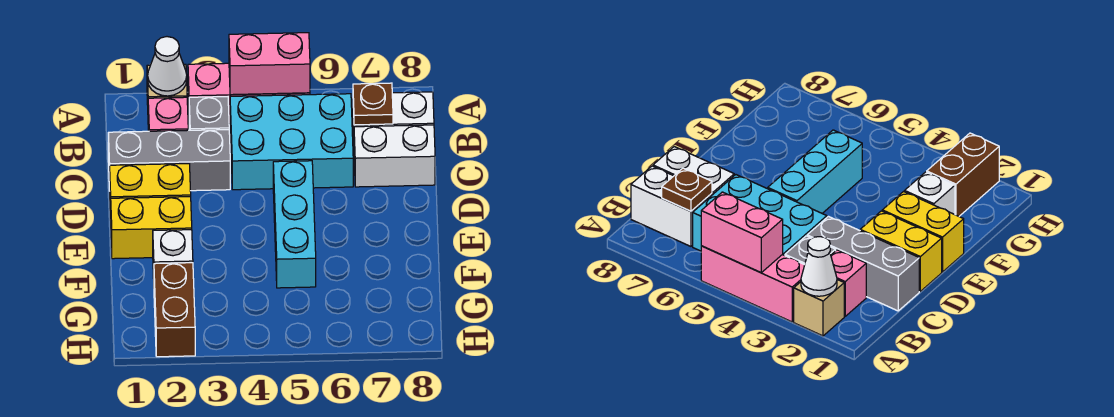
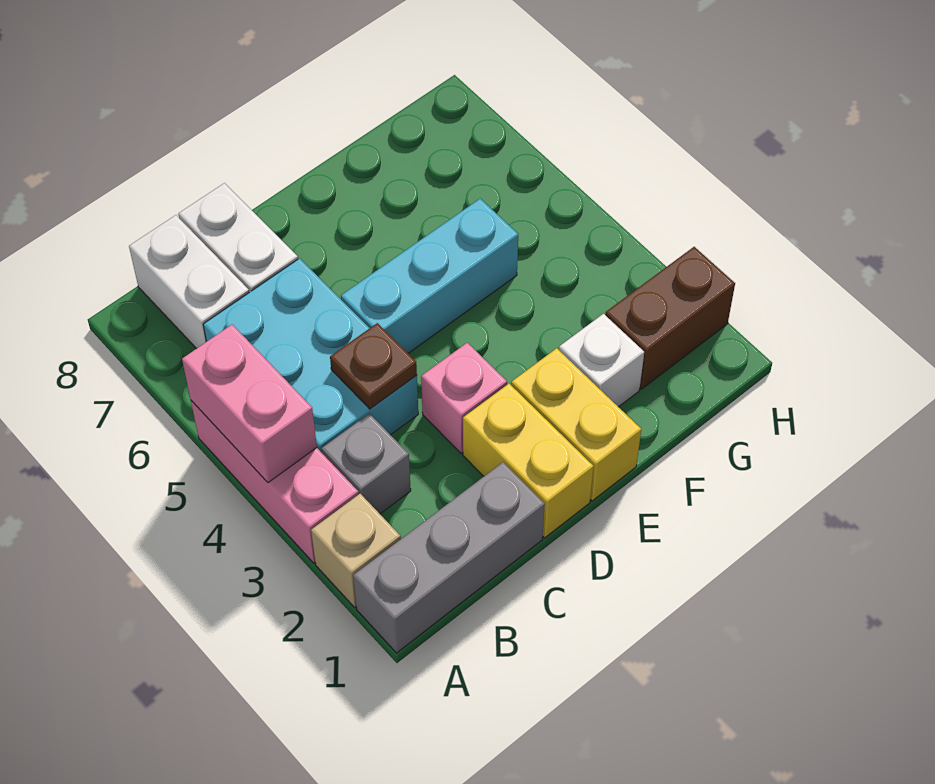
white cone A2 level 2 -> none
pink brick B2 level 1 -> pink brick D3 level 1
brown plate B7 level 2 -> brown plate C4 level 2
grey brick C1:C3 level 1 -> grey brick A1:C1 level 1

